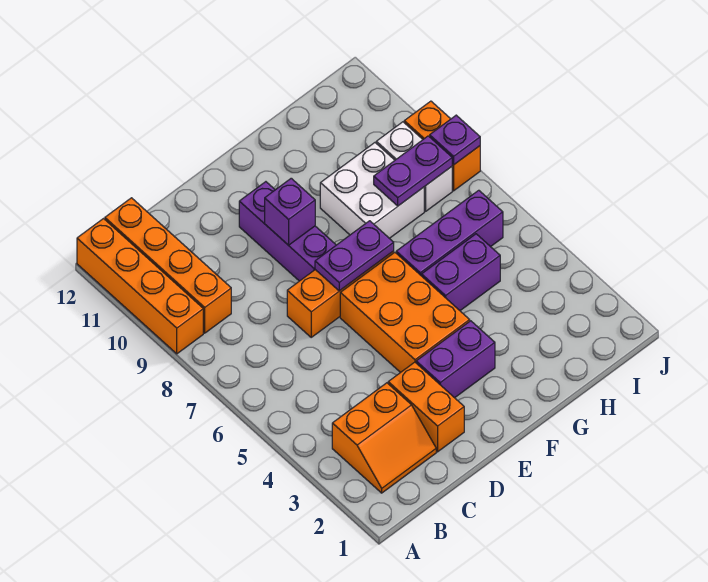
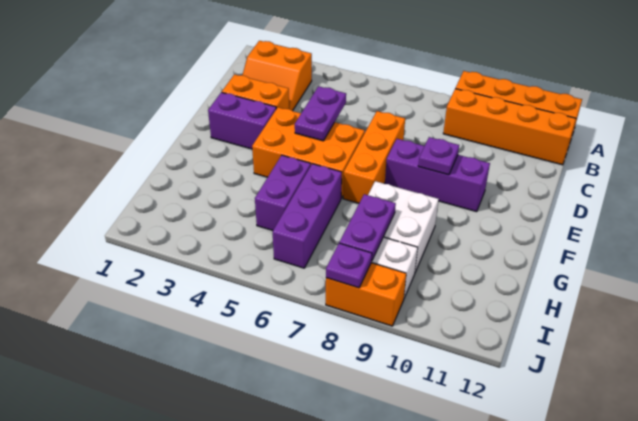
orange slope B2:C3 level 1 top 3 -> orange slope B2:C3 level 1 top B
purple brick E3:F3 level 1 -> purple brick E2:E3 level 1
purple plate E7:F7 level 2 -> purple plate D5:E5 level 2
purple brick E9 level 2 -> purple plate E9 level 2

